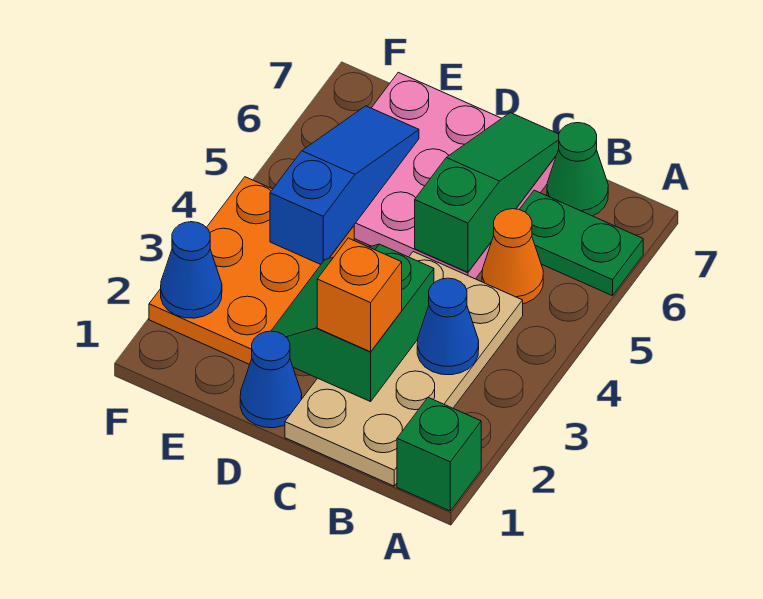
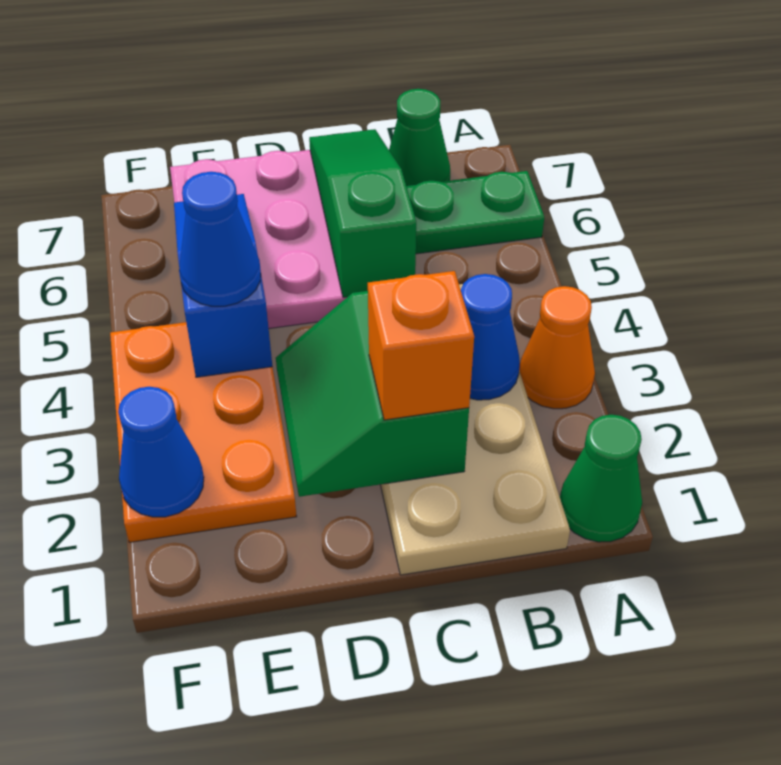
green brick A1 level 1 -> green cone A1 level 1
orange cone B5 level 1 -> orange cone A3 level 1
blue cone D1 level 1 -> blue cone E4 level 3

